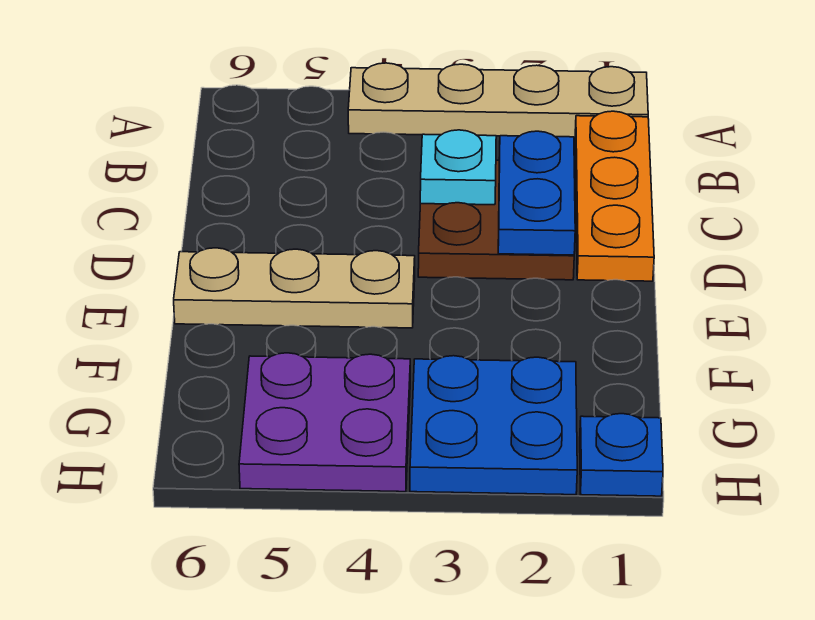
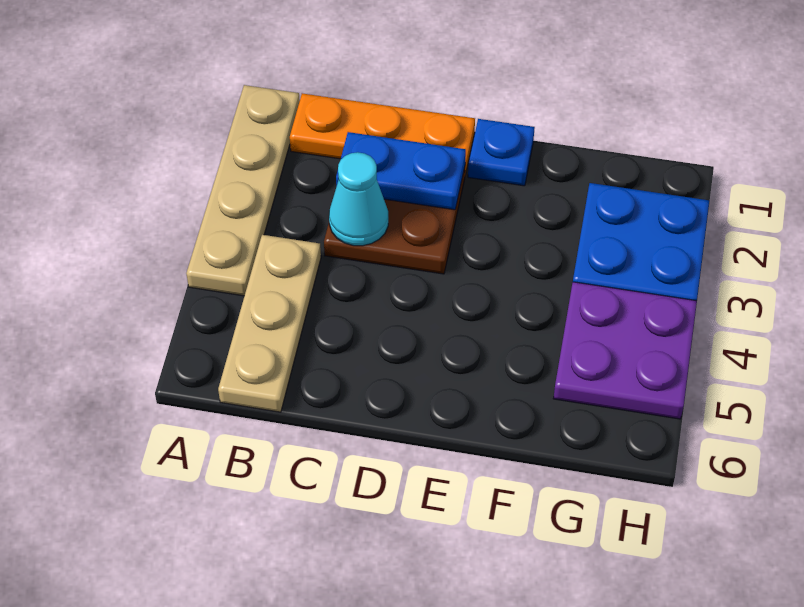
cyan plate C3 level 2 -> cyan cone C3 level 2
tan plate E4:E6 level 1 -> tan plate B4:B6 level 1
blue plate H1 level 1 -> blue plate E1 level 1

